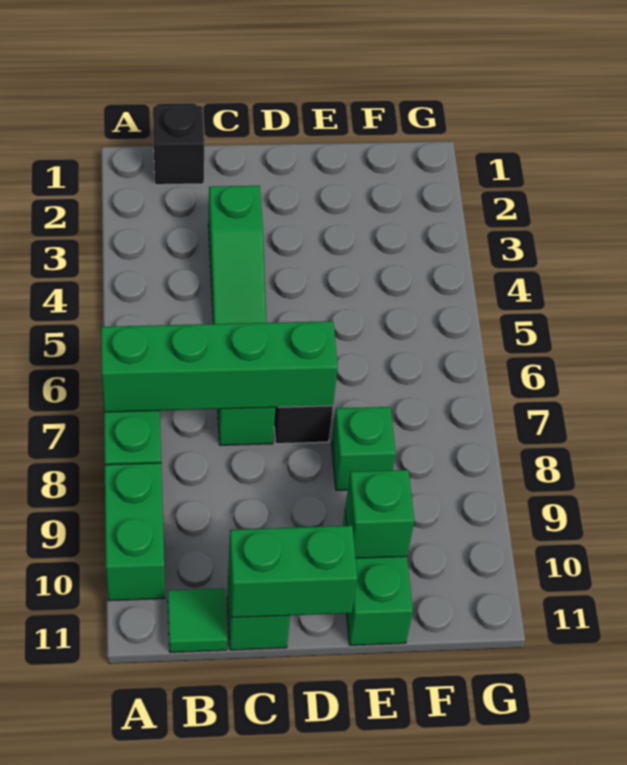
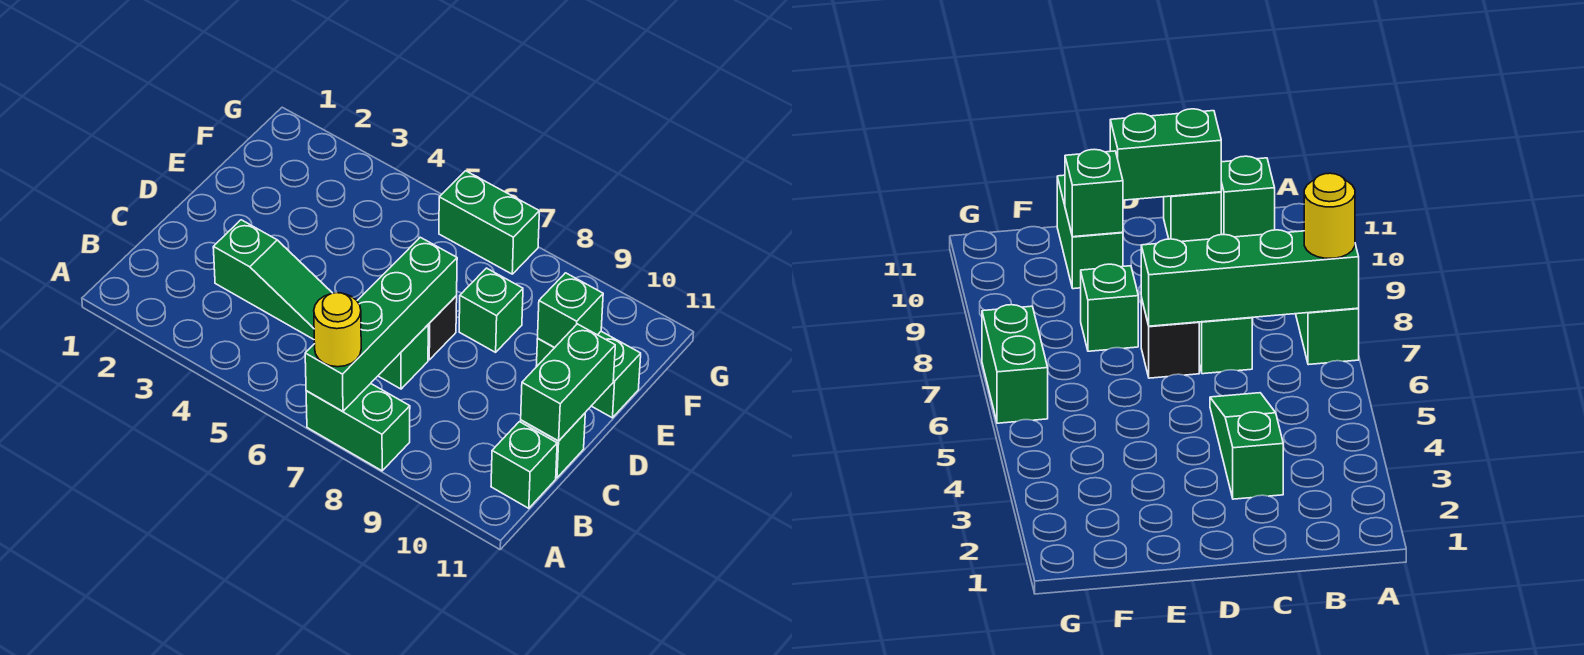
none -> yellow round brick A7 level 3
green brick A9:A10 level 1 -> green brick G6:G7 level 1
black brick B1 level 1 -> none
green tile B11 level 1 -> green brick B11 level 1

